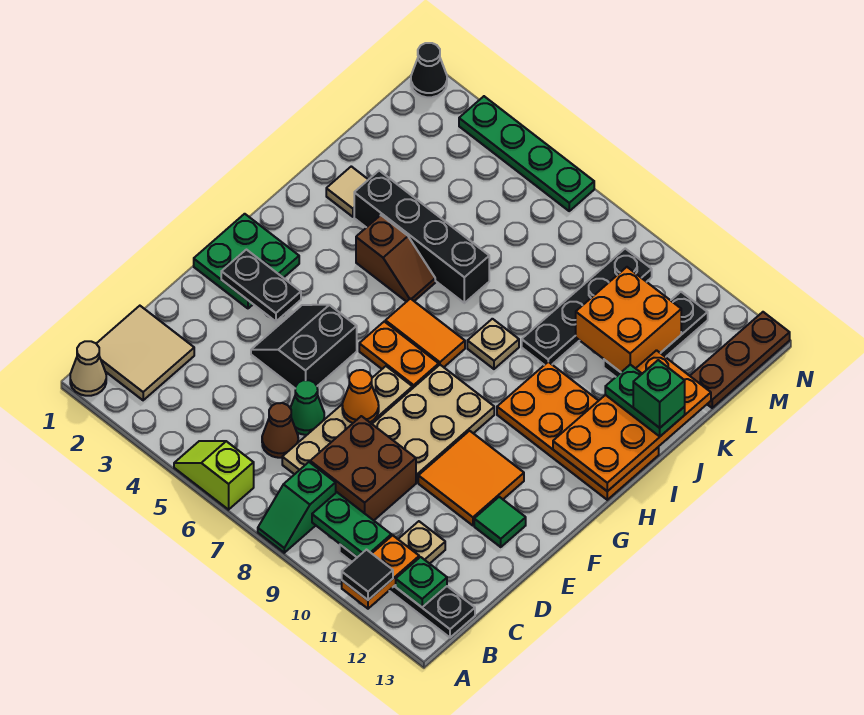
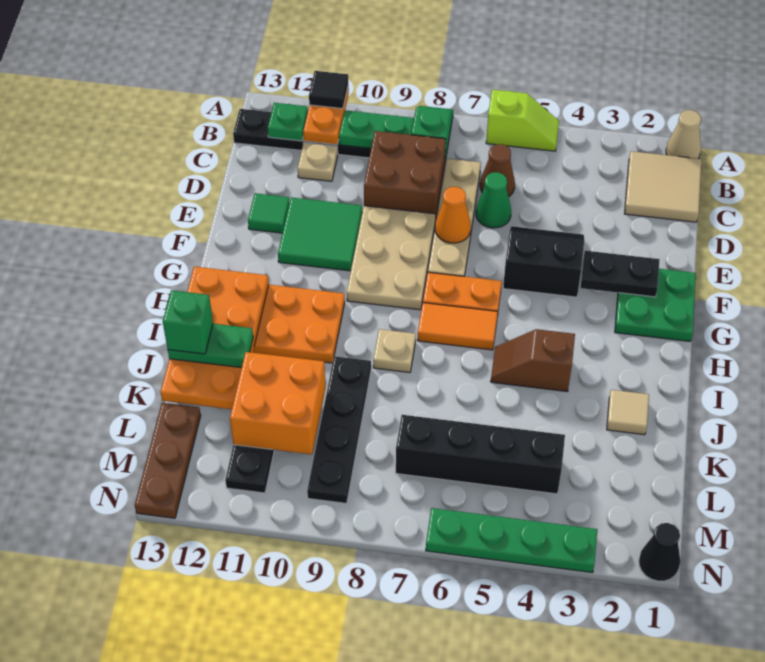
black slope E4:F5 level 1 top 5 -> black slope E4:F5 level 1 top F
orange tile E10:F11 level 1 -> green tile E10:F11 level 1
black brick J3:J6 level 1 -> black brick L4:L7 level 1

